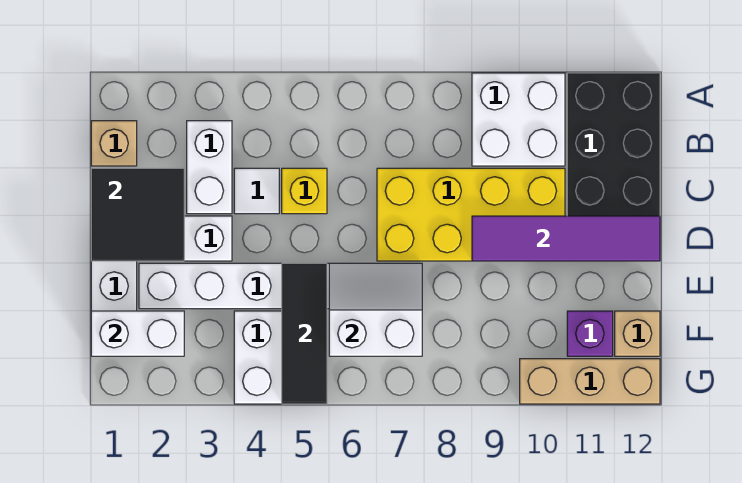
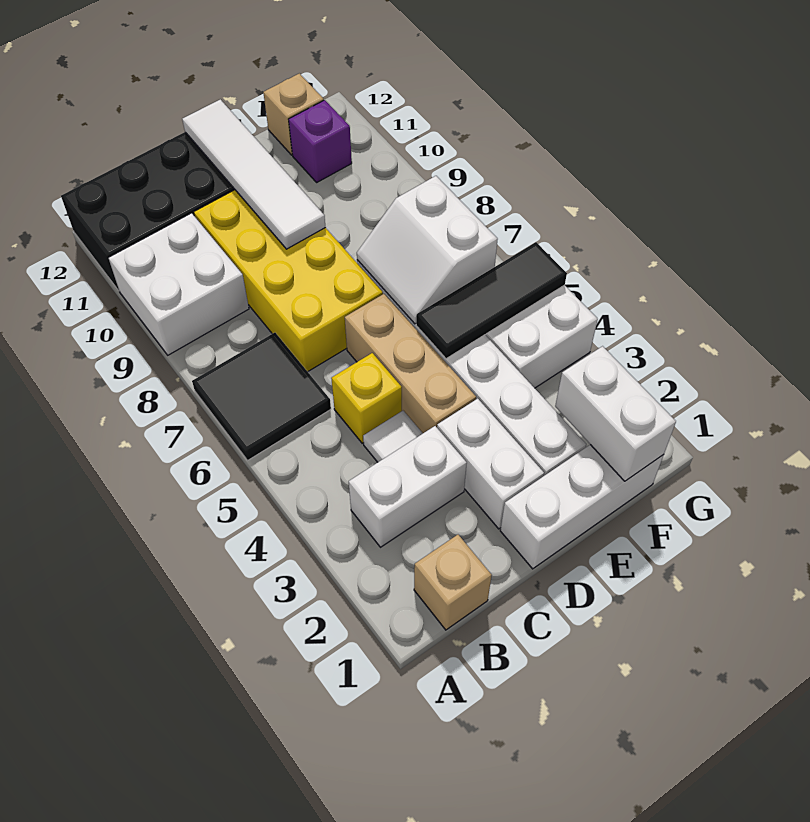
black tile C1:D2 level 2 -> black tile A6:B7 level 1
purple tile D9:D12 level 2 -> white tile D9:D12 level 2
tan brick G10:G12 level 1 -> tan brick D4:D6 level 1

